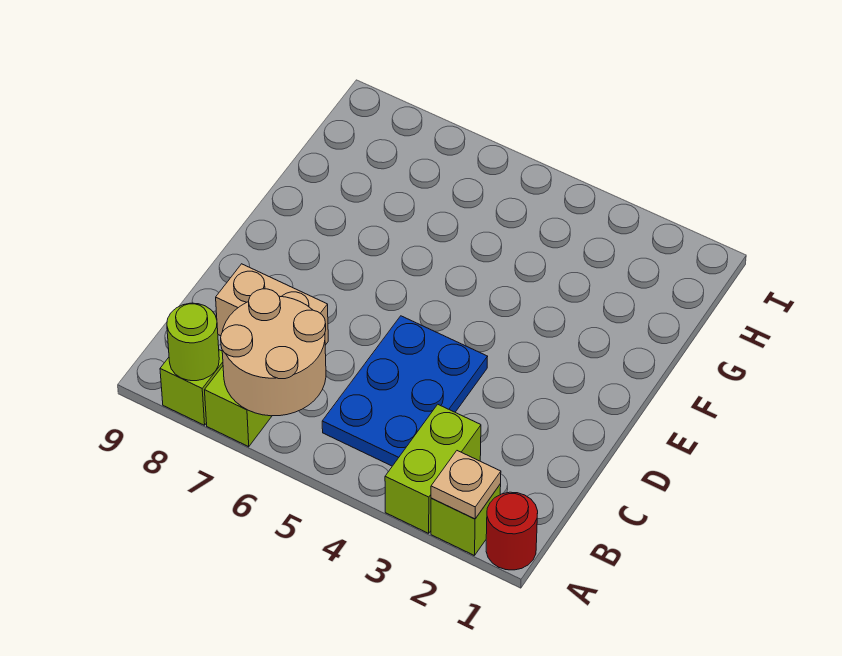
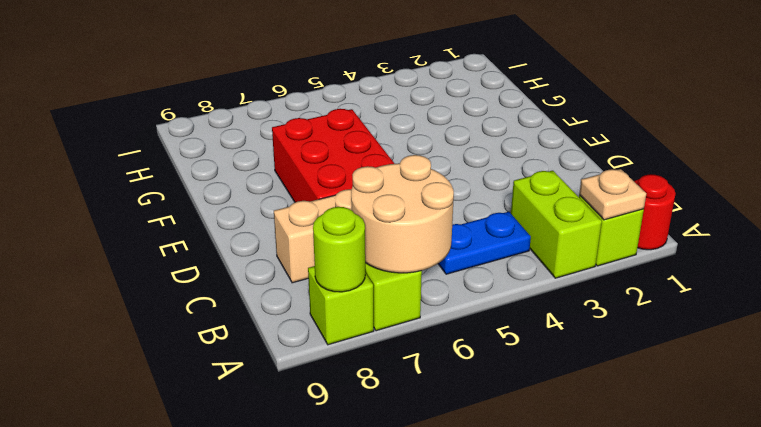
blue plate B4:D5 level 1 -> blue plate B4:B5 level 1
none -> red brick D6:F7 level 1

